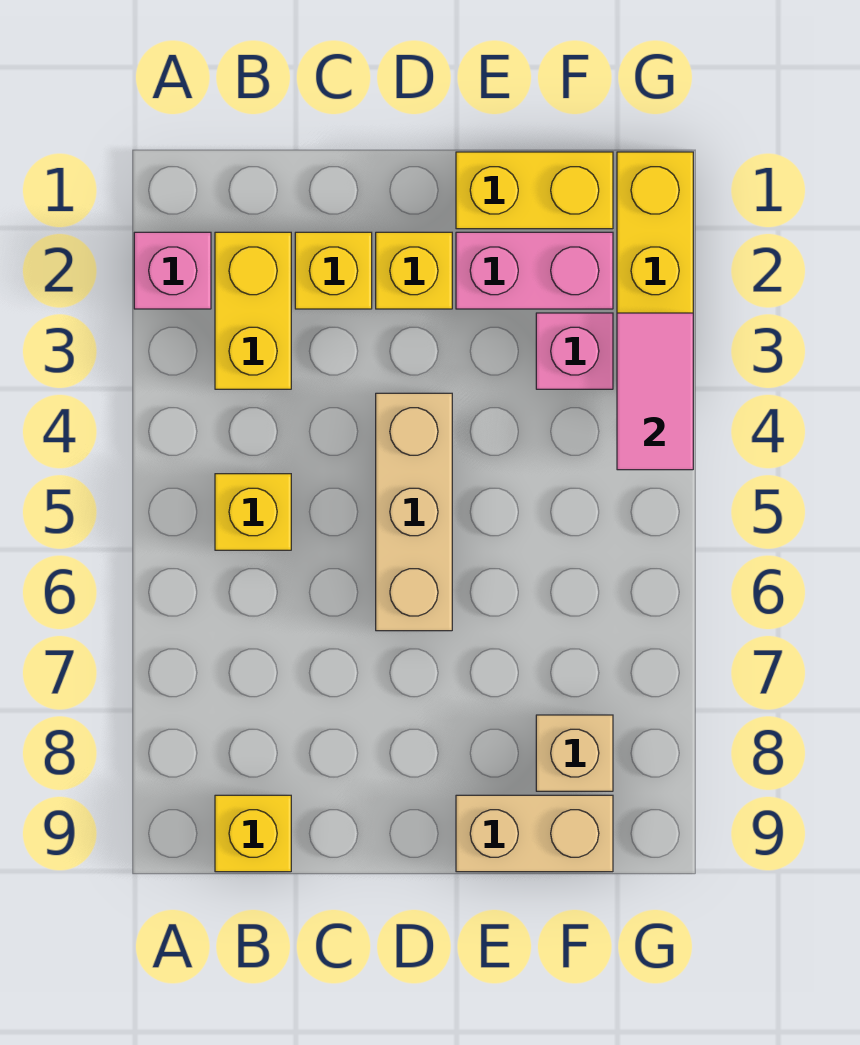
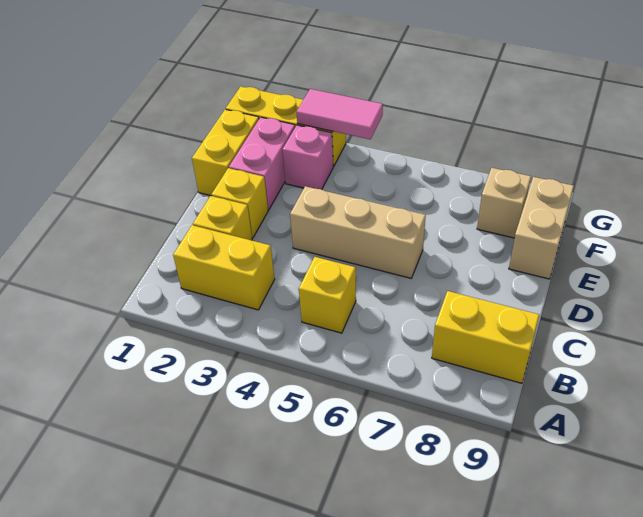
pink brick A2 level 1 -> none
yellow brick B9 level 1 -> yellow brick B8:B9 level 1

